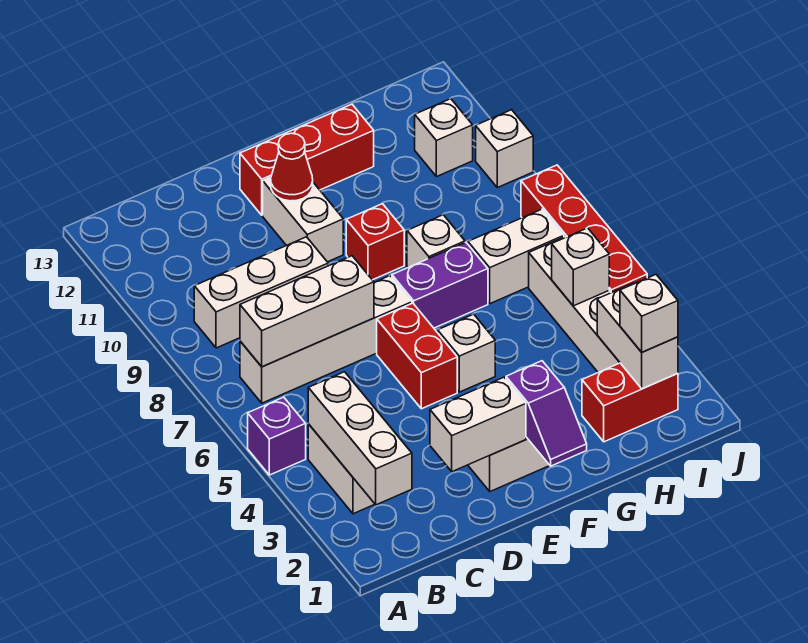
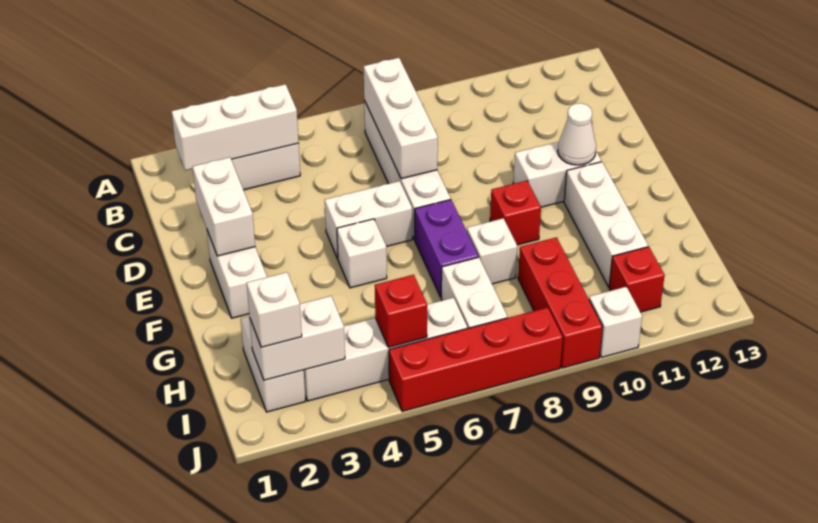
purple brick A5 level 1 -> none
white brick B9:D9 level 1 -> white brick F11:H11 level 1
red brick E5:E6 level 1 -> white brick E5:E6 level 1
red cone E11 level 2 -> white cone E11 level 2
red brick E12:G12 level 1 -> red brick H9:J9 level 1
purple slope F1:F2 level 2 top 2 -> none
red brick H2:I2 level 1 -> white brick H2:I2 level 1
white brick I5 level 2 -> red brick I5 level 2
white brick I11 level 1 -> red brick I11 level 1

